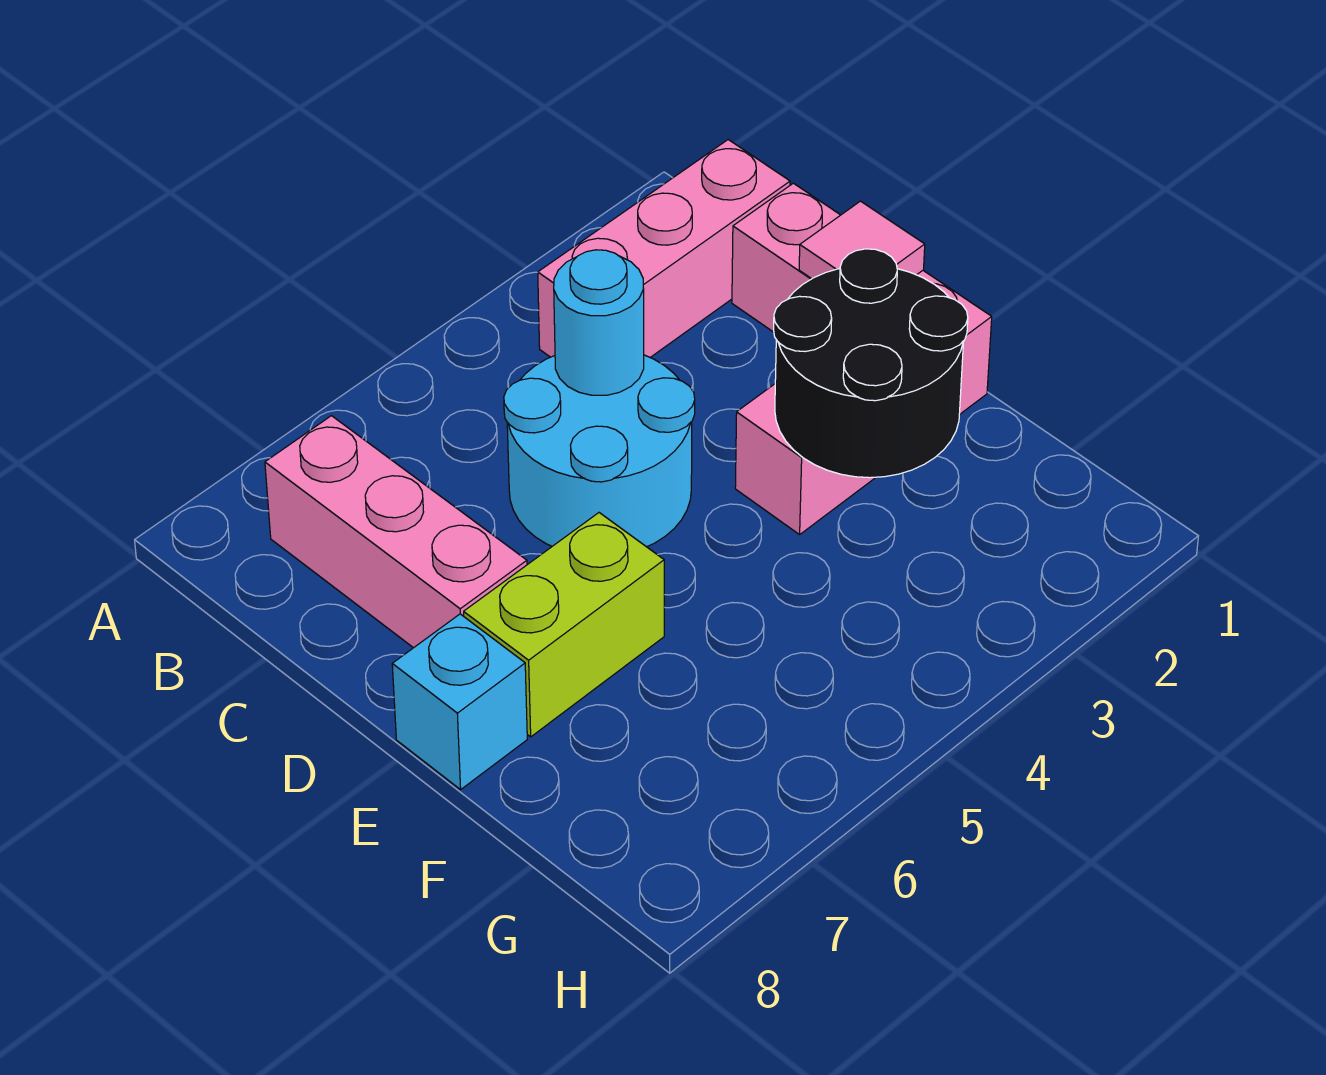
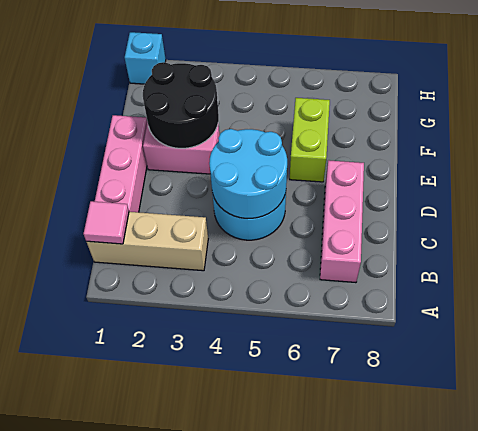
pink brick B1:B3 level 1 -> tan brick B1:B3 level 1
cyan round brick C4 level 2 -> cyan round brick C4:D5 level 2
pink tile D1 level 2 -> pink tile B1 level 2
lime brick E6:E7 level 1 -> lime brick E6:F6 level 1
cyan brick E8 level 1 -> cyan brick H1 level 1

